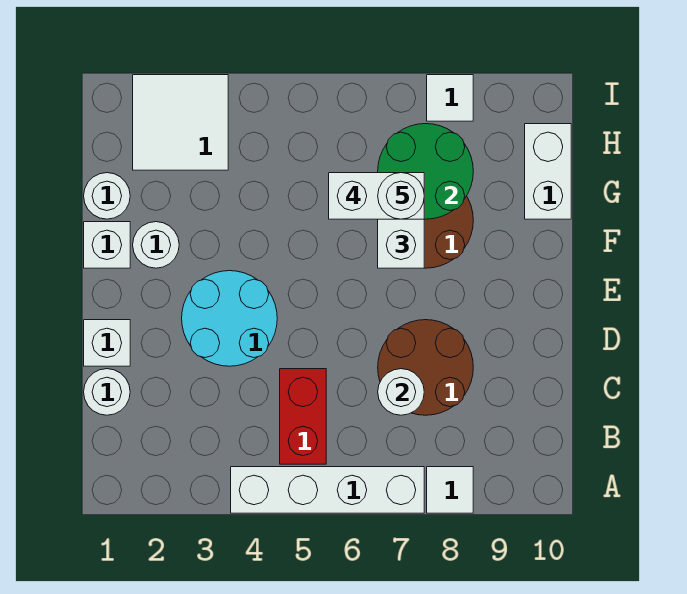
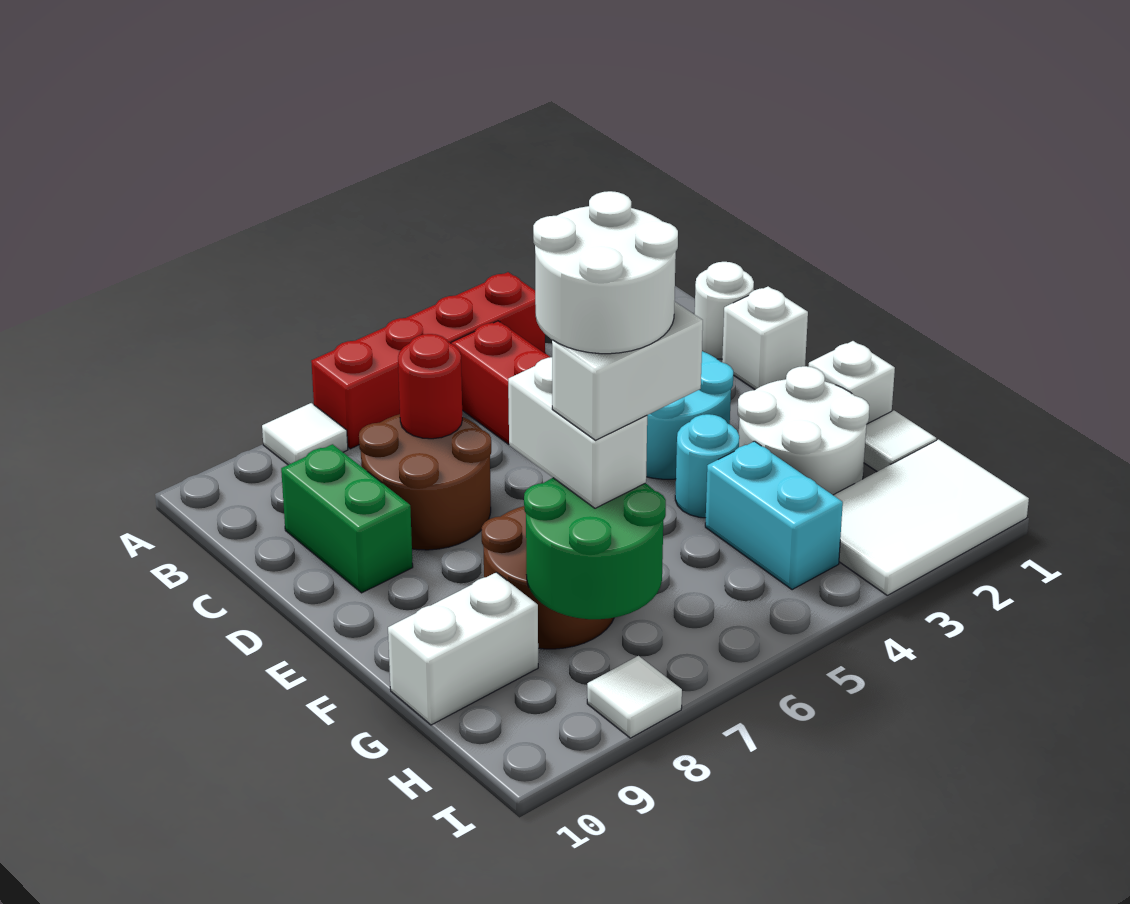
white brick A4:A7 level 1 -> red brick A4:A7 level 1
white round brick C7 level 2 -> red round brick C7 level 2
none -> green brick C9:D9 level 1
white round brick F2 level 1 -> white round brick F2:G3 level 1
none -> cyan round brick F4 level 1
white round brick G1 level 1 -> white tile G1 level 1
none -> cyan brick G4:H4 level 1
white round brick G7 level 5 -> white round brick F6:G7 level 5
white brick G10:H10 level 1 -> white brick G9:G10 level 1
white tile H2:I3 level 1 -> white tile H1:I3 level 1

